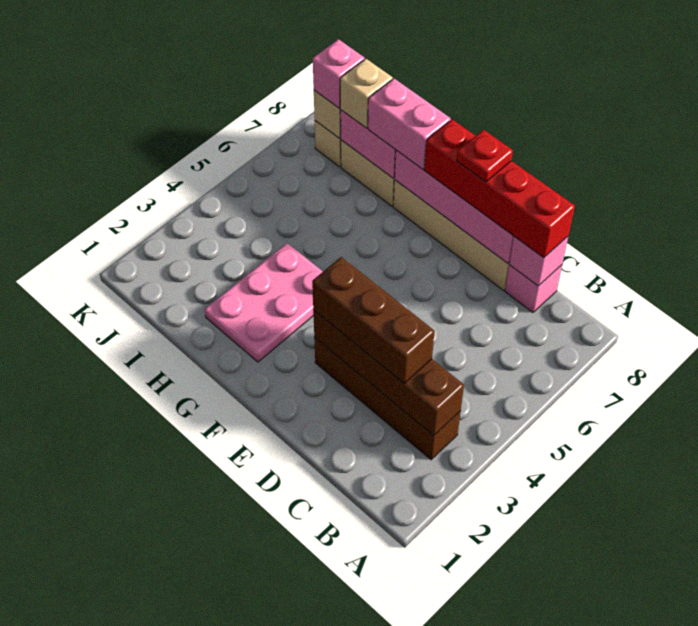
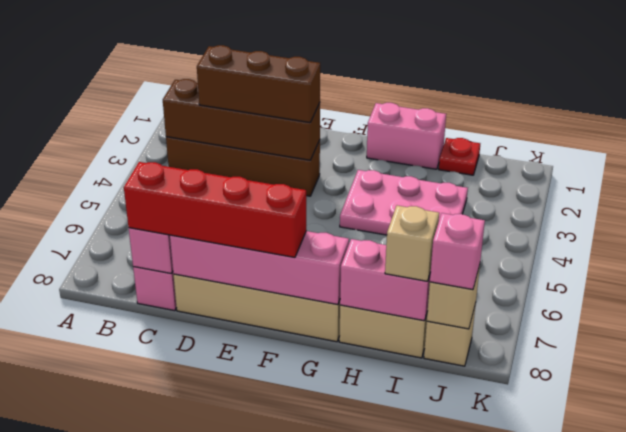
red plate E8 level 4 -> red plate I1 level 1
pink plate G2:H4 level 1 -> pink plate G3:I4 level 1
pink brick G8:H8 level 3 -> pink brick G1:H1 level 1

